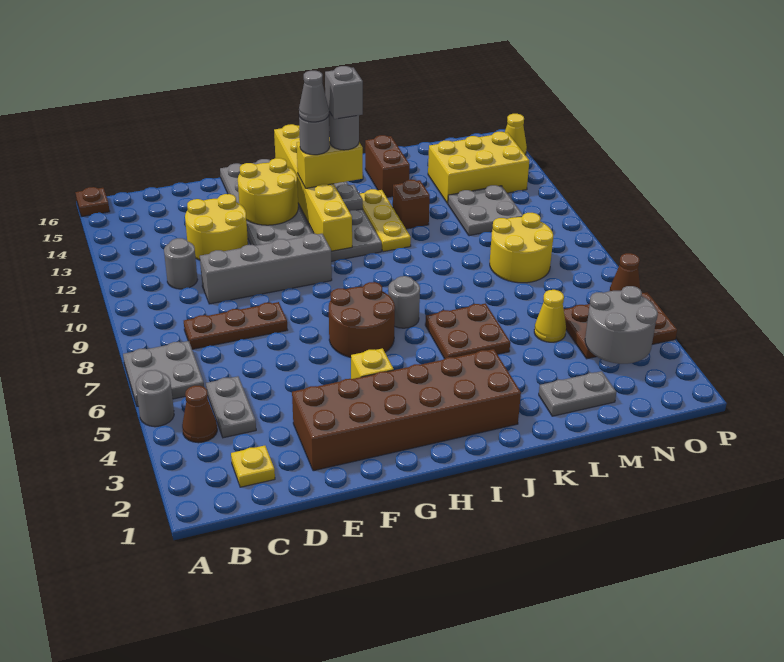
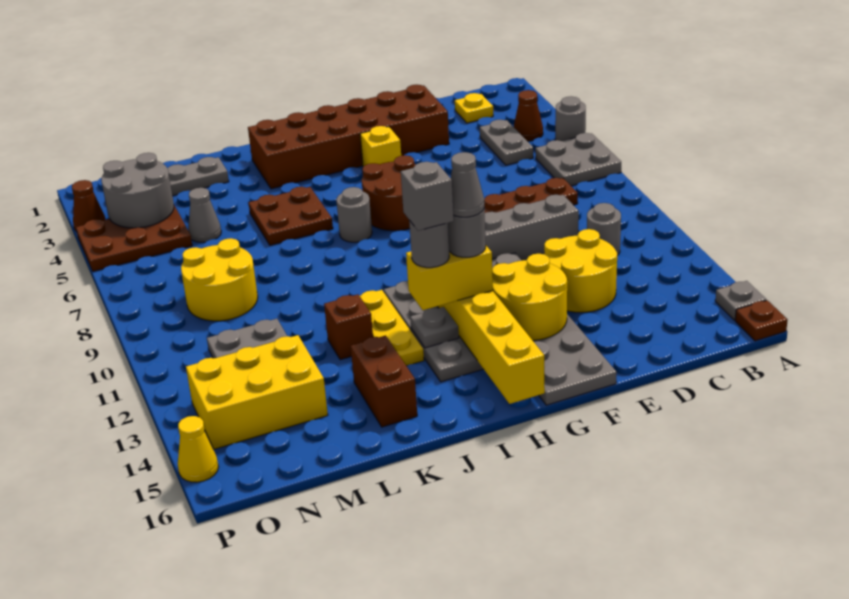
none -> grey plate A15 level 1
yellow cone M5 level 1 -> grey cone M5 level 1
brown cone P6 level 1 -> brown cone P3 level 1

